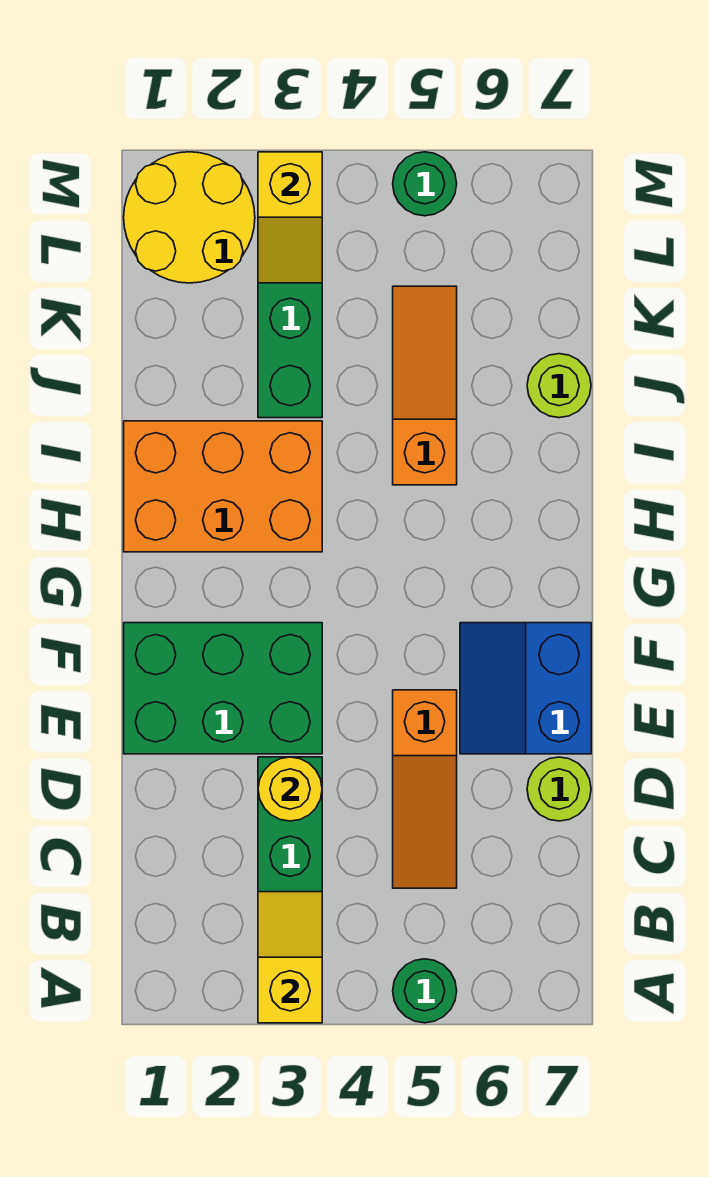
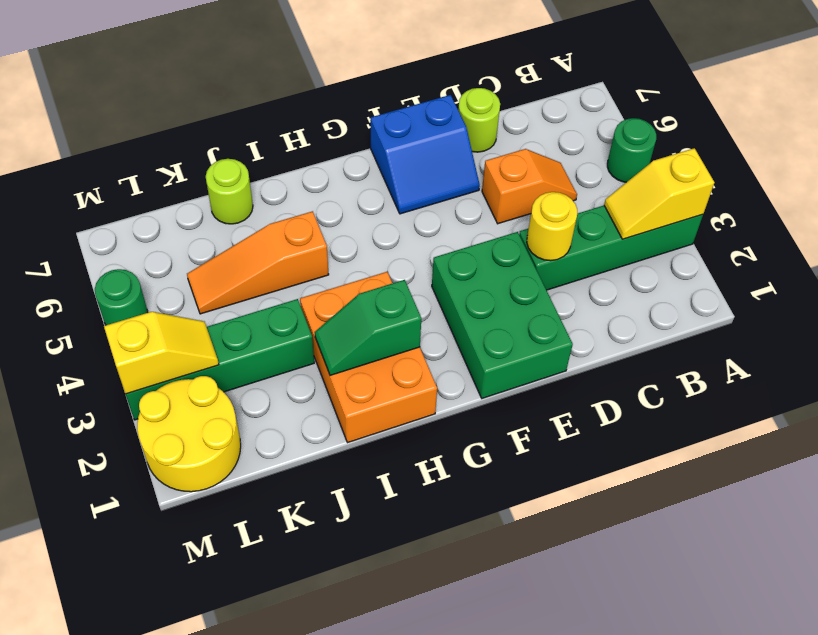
orange slope C5:E5 level 1 top E -> orange slope C5:D5 level 1 top D
none -> green slope H2:I2 level 2 top H

